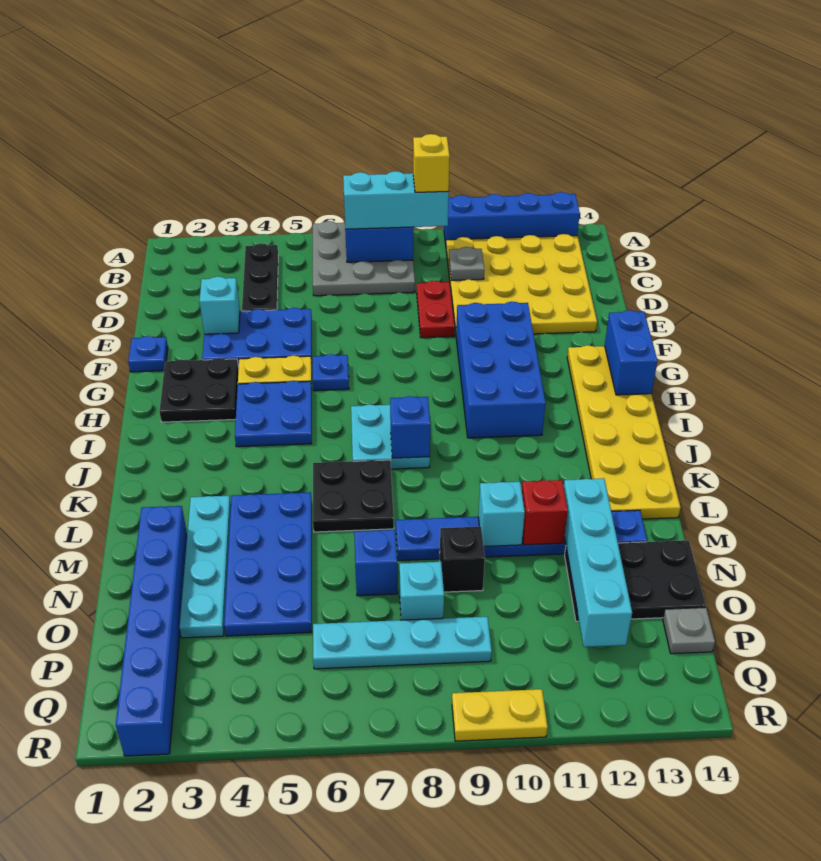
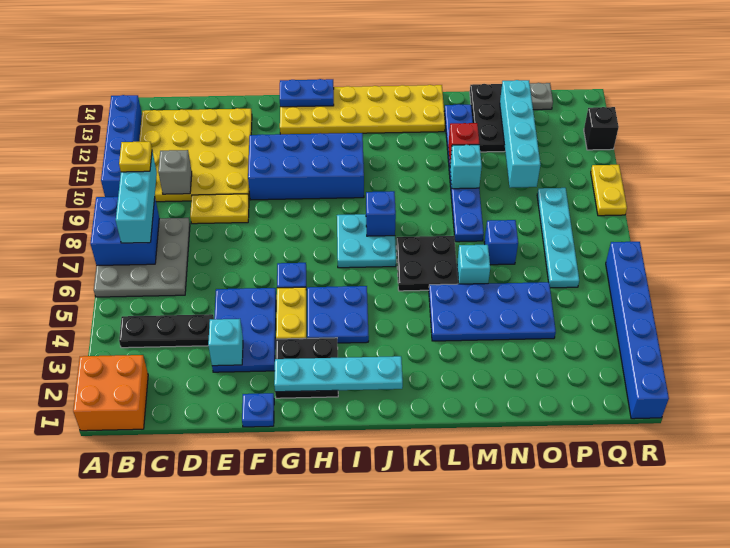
none -> orange brick A1:B2 level 1
yellow brick B9 level 4 -> yellow plate B9 level 4
grey plate C10 level 2 -> grey brick C10 level 2
red plate D9:E9 level 1 -> yellow plate D9:E9 level 1
blue brick G14:H14 level 2 -> blue plate G14:H14 level 2
cyan plate L3:O3 level 1 -> cyan plate G2:J2 level 2
blue brick M2:R2 level 1 -> blue brick R1:R6 level 1
cyan brick M12:P12 level 2 -> cyan brick O10:O13 level 2
black brick N9 level 1 -> black brick R12 level 1
cyan brick O8 level 1 -> cyan brick M6 level 1

